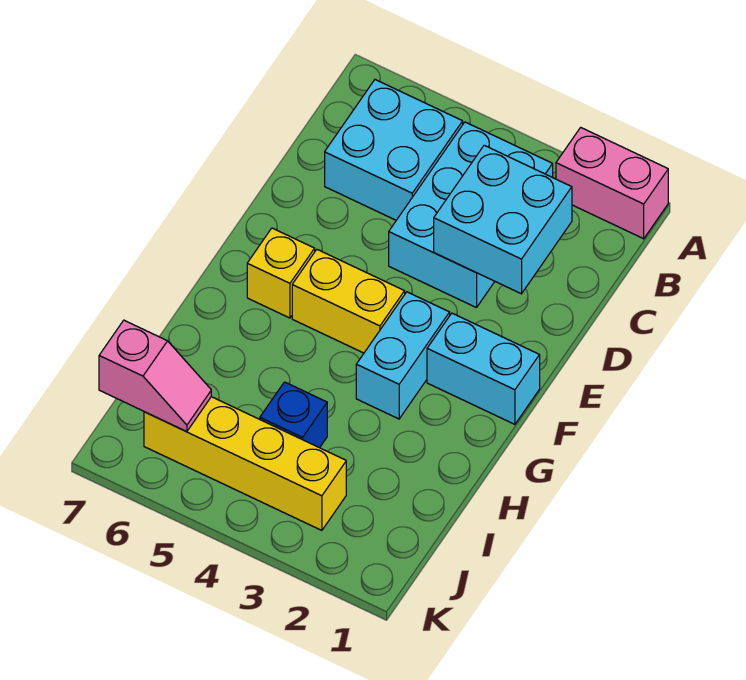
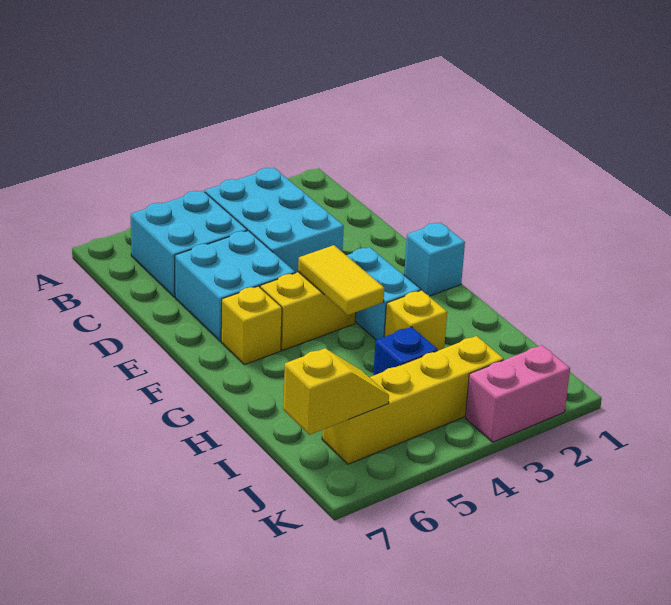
pink brick A1:A2 level 1 -> pink brick K2:K3 level 1
cyan brick C2:D3 level 2 -> cyan brick D5:E6 level 1
cyan brick F1:F2 level 1 -> cyan brick F1 level 1
none -> yellow tile F4:G4 level 2
none -> yellow brick H3 level 1
pink slope J6:J7 level 2 top 7 -> yellow slope J6:J7 level 2 top 7

